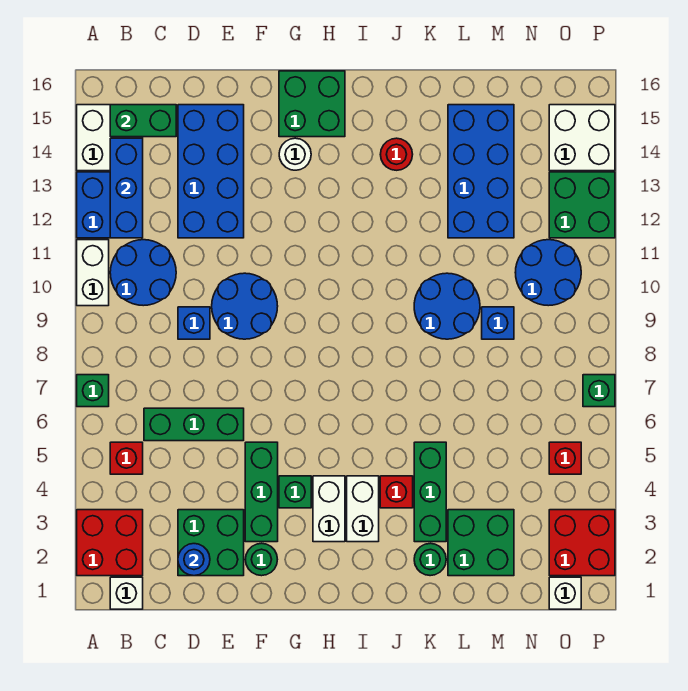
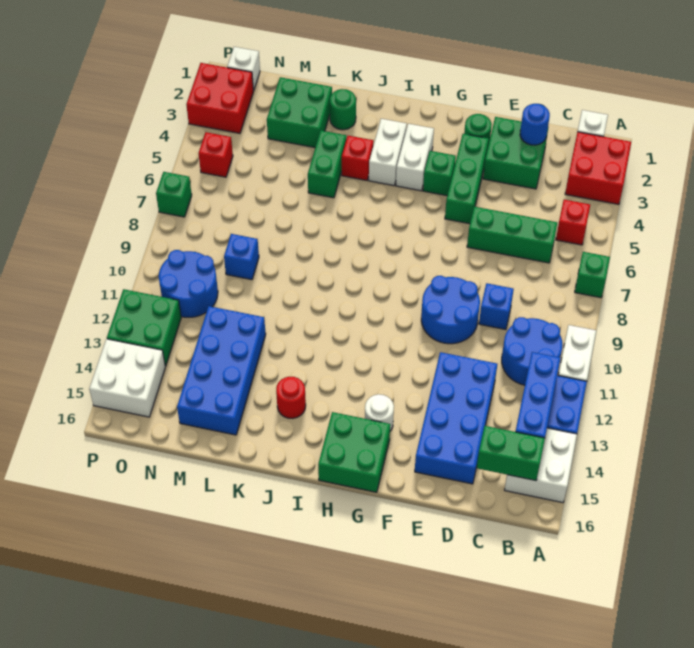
green brick K3:K5 level 1 -> green brick K4:K5 level 1
blue round brick K9:L10 level 1 -> none

